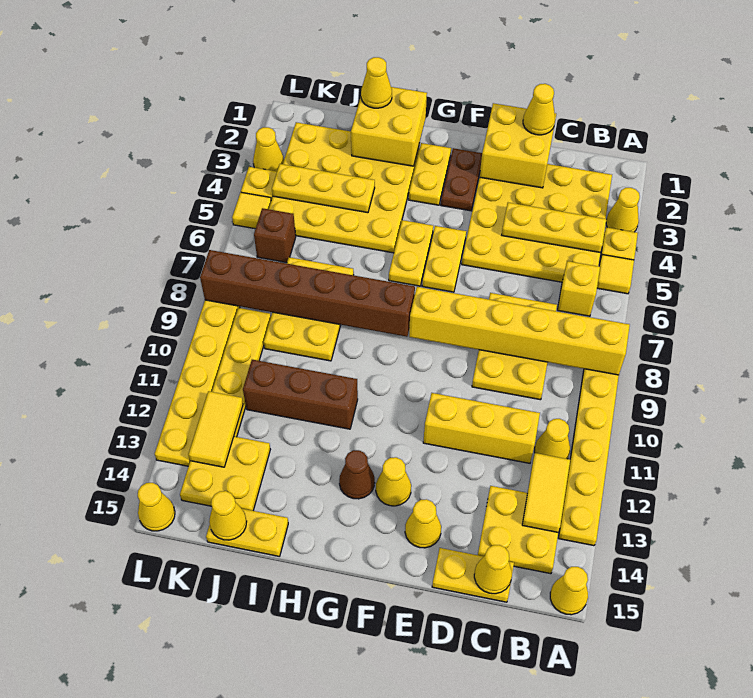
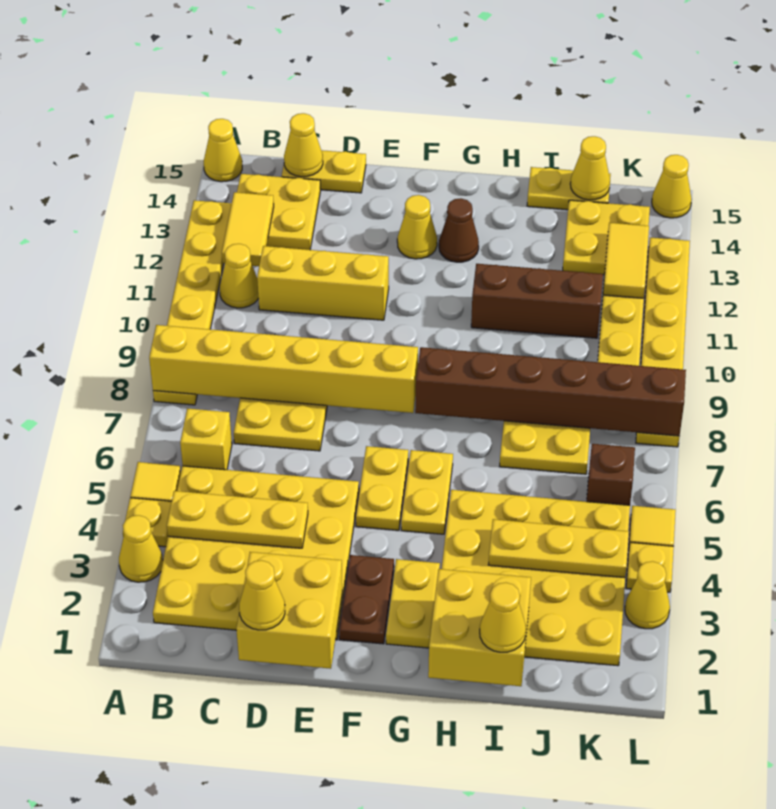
yellow cone E14 level 1 -> none

